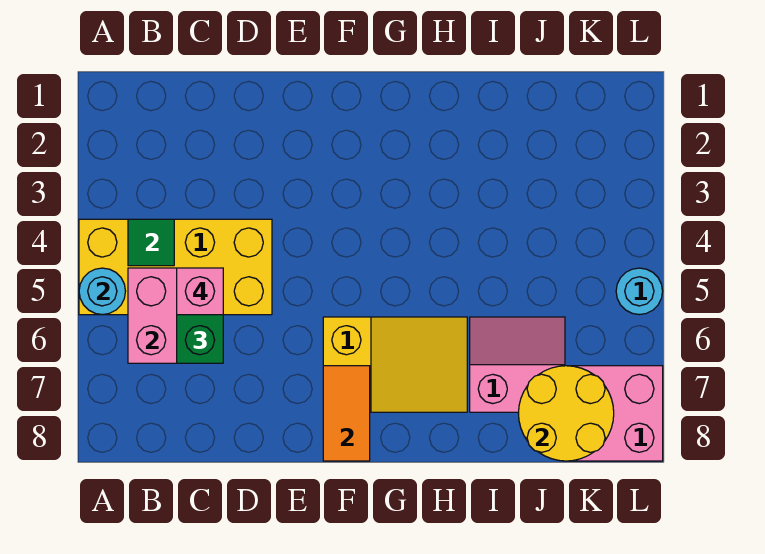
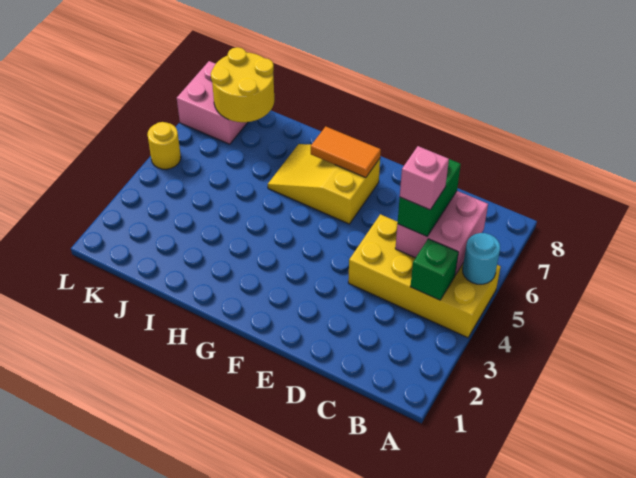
green tile B4 level 2 -> green brick B4 level 2
orange tile F7:F8 level 2 -> orange tile F7:G7 level 2
pink slope I6:J7 level 1 top 7 -> none
cyan round brick L5 level 1 -> yellow round brick L5 level 1

